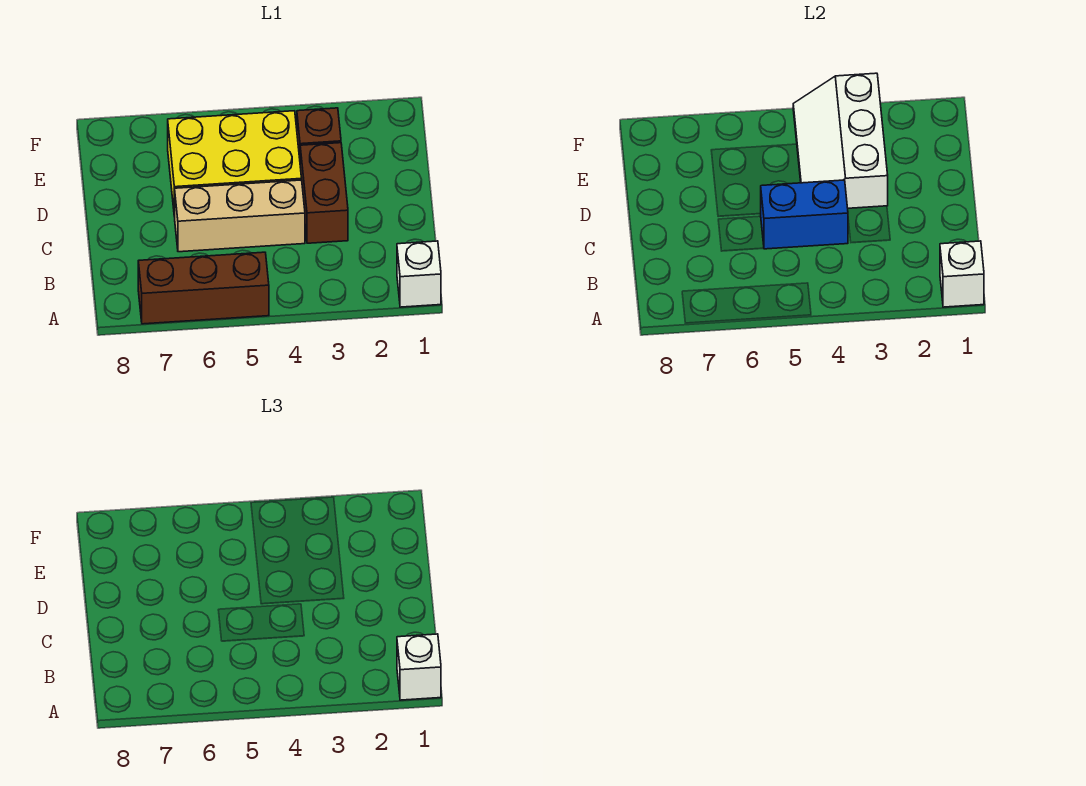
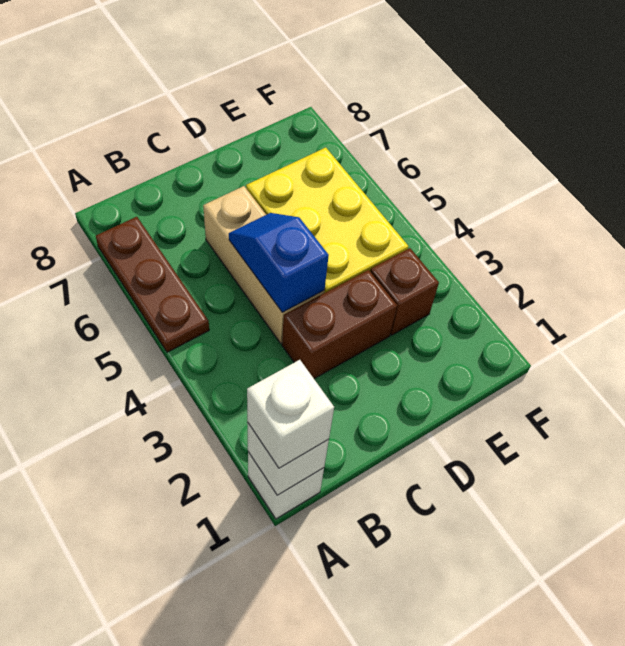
brown brick A5:A7 level 1 -> brown plate A5:A7 level 1
blue brick C4:C5 level 2 -> blue slope C4:C5 level 2 top 4
white slope D3:F4 level 2 top 3 -> none

